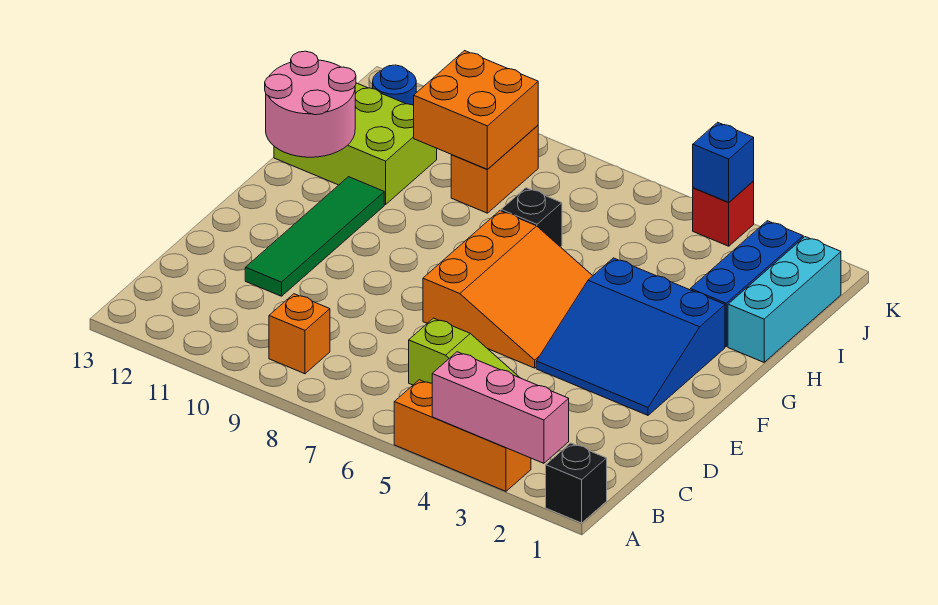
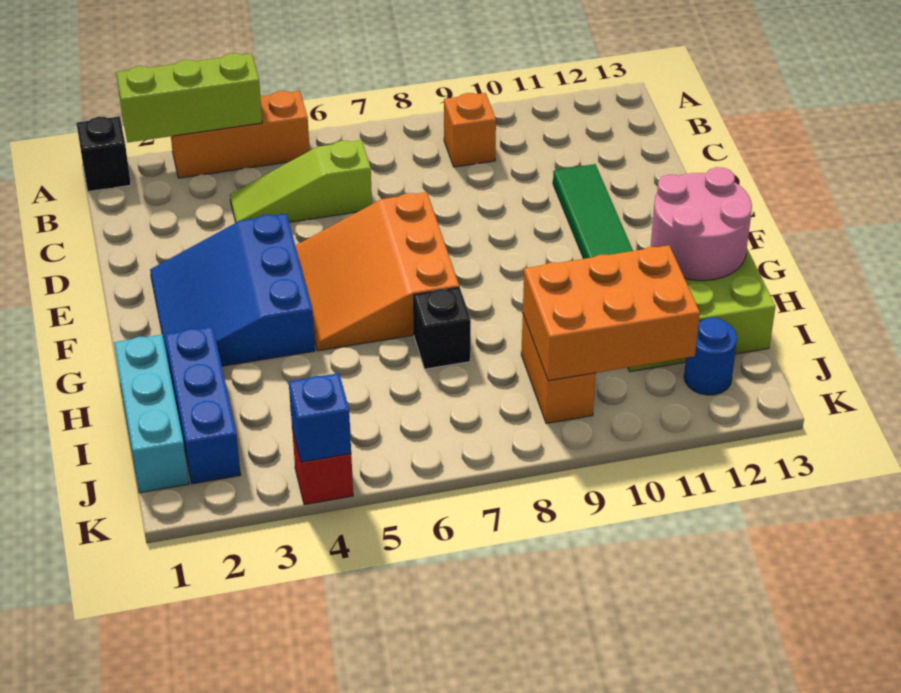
pink brick A2:A4 level 2 -> lime brick A2:A4 level 2
blue slope E2:G4 level 1 top G -> blue slope E2:G4 level 1 top 4
orange brick I9:J10 level 2 -> orange brick I9:J11 level 2

